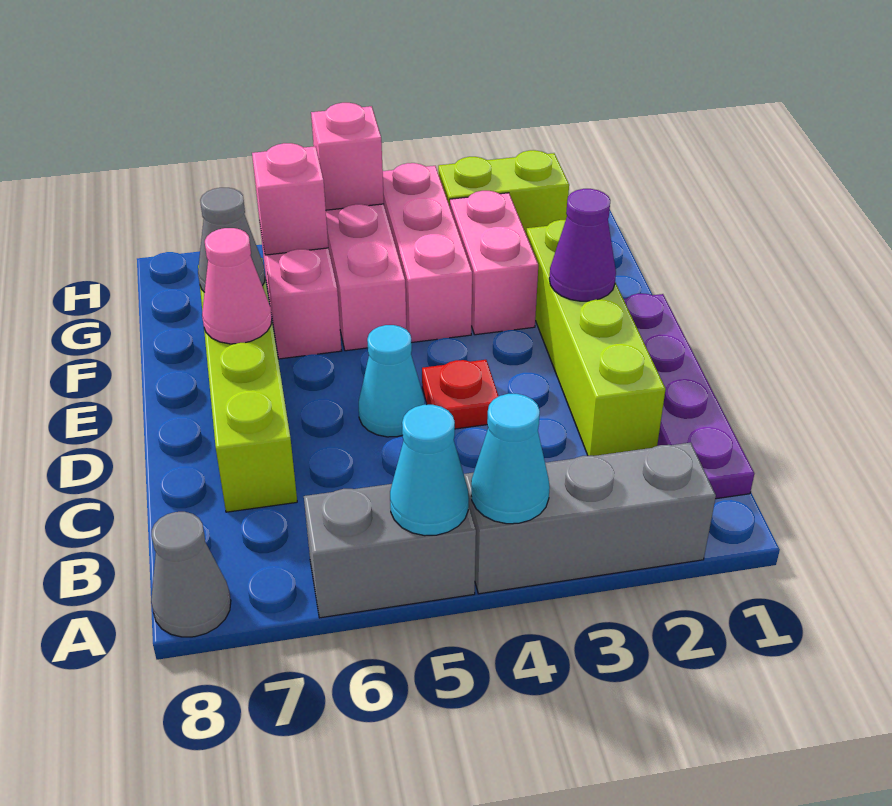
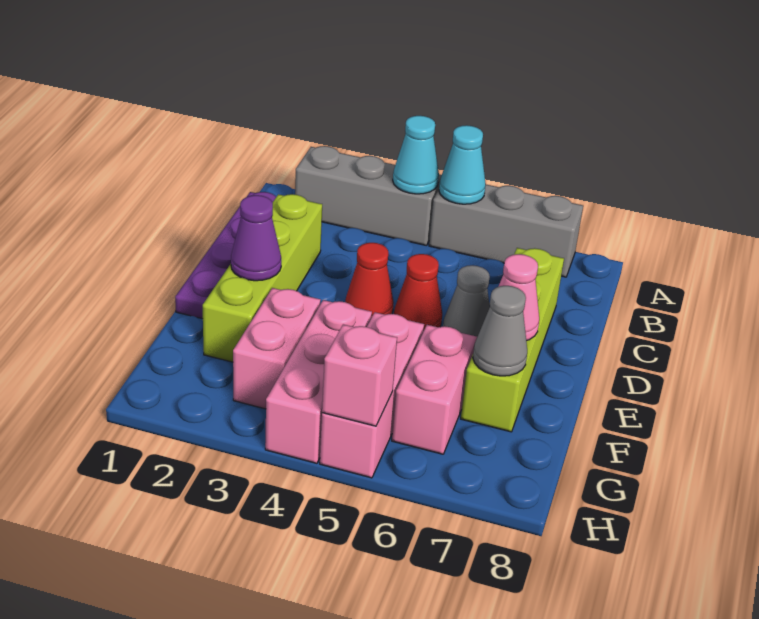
grey brick A5:A6 level 1 -> grey brick A5:A7 level 1
grey cone A8 level 1 -> grey cone D6 level 1
red plate D4 level 1 -> red cone D4 level 1
cyan cone D5 level 1 -> red cone D5 level 1
pink brick G6 level 2 -> none
lime brick H2:H3 level 1 -> none

